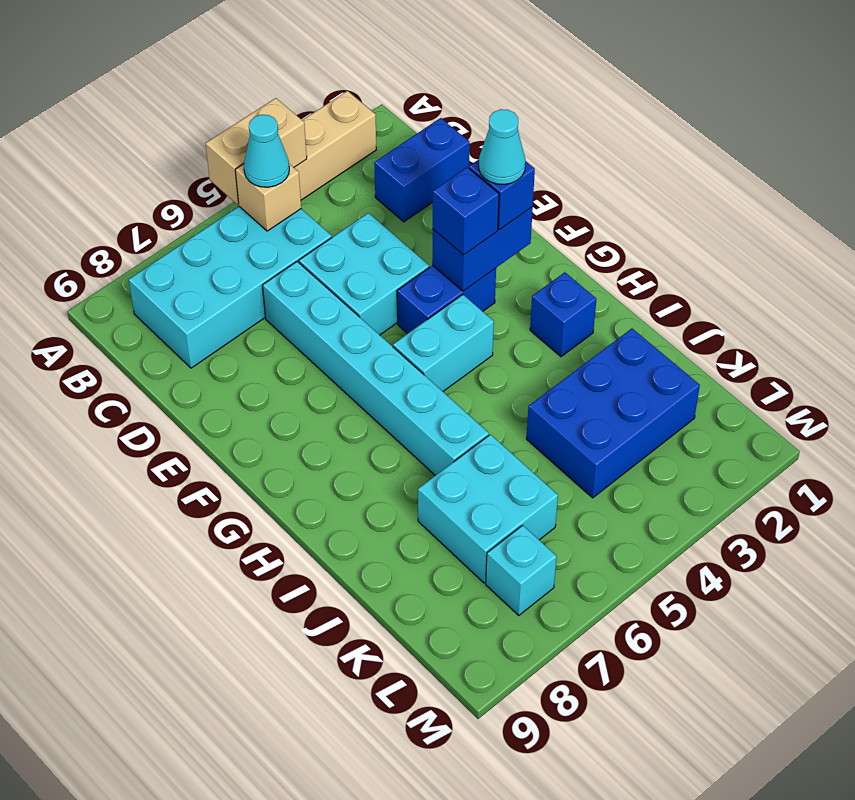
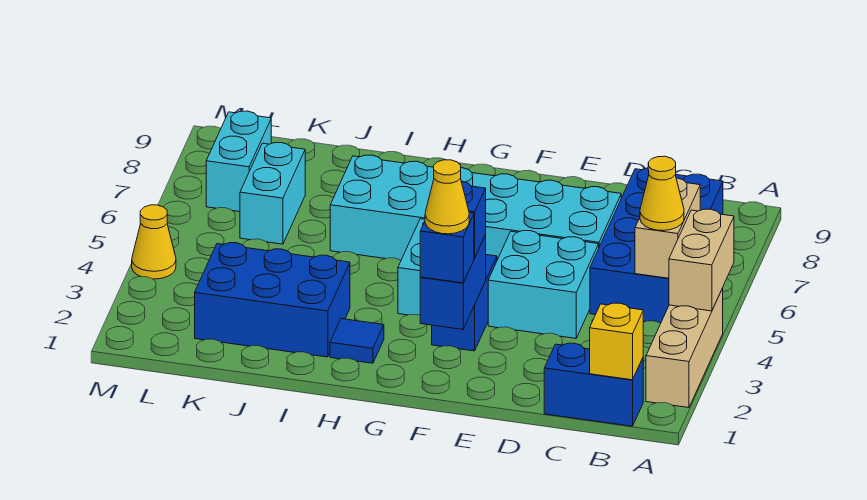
none -> yellow brick B1 level 2
cyan brick B5:C8 level 1 -> blue brick B5:C8 level 1
tan brick B5 level 2 -> tan brick B5:B6 level 2
cyan cone B5 level 3 -> yellow cone B5 level 3
blue brick C1:C2 level 1 -> blue brick B1:C1 level 1
cyan brick D6:I6 level 1 -> cyan brick D6:I7 level 1
cyan cone F2 level 4 -> yellow cone F2 level 4
blue brick H2 level 1 -> blue tile H2 level 1
blue brick J2:K4 level 1 -> blue brick I2:K3 level 1
cyan brick J6:K7 level 1 -> cyan brick K6:K7 level 1
cyan brick L7 level 1 -> cyan brick L7:L8 level 1
none -> yellow cone M4 level 1

